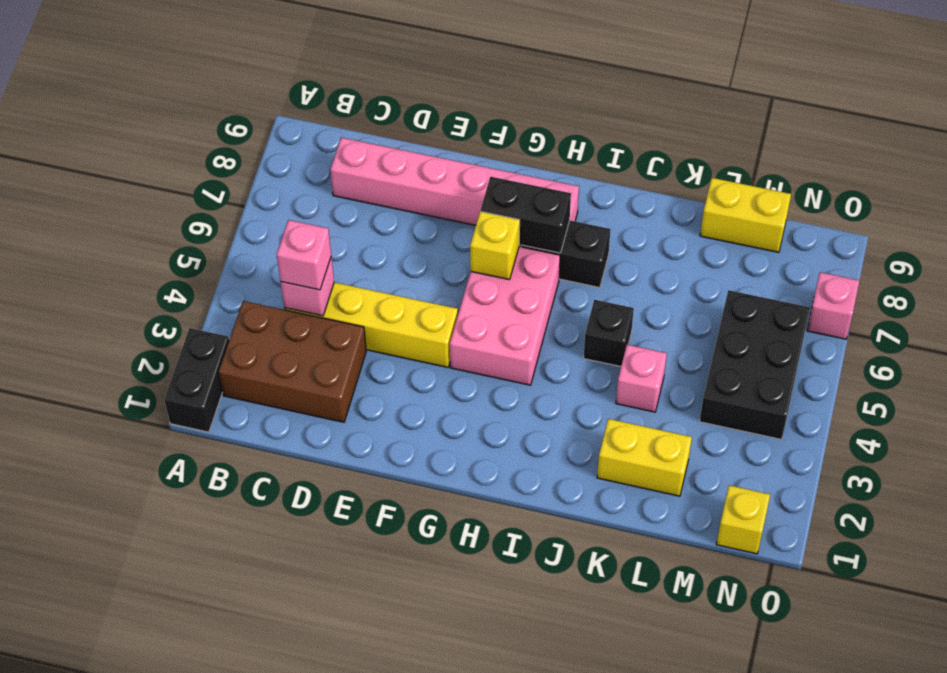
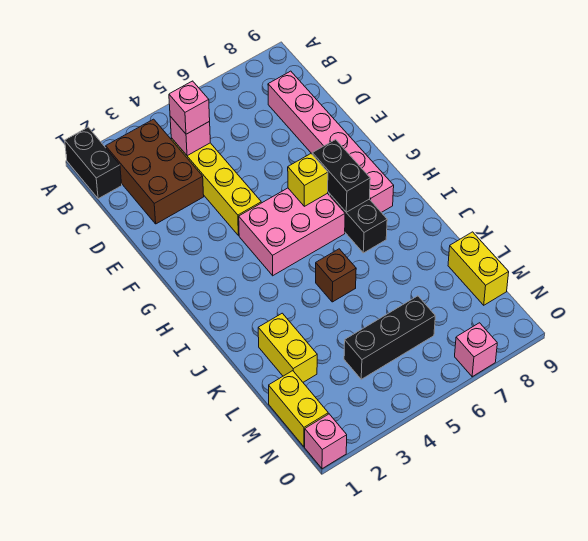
black brick A1:A2 level 1 -> black brick A1:B1 level 1
black brick J5 level 1 -> brown brick J5 level 1
pink brick K4 level 1 -> pink brick O1 level 1
black brick M4:N6 level 1 -> black brick M4:M6 level 1
yellow brick N1 level 1 -> yellow brick M1:N1 level 1

